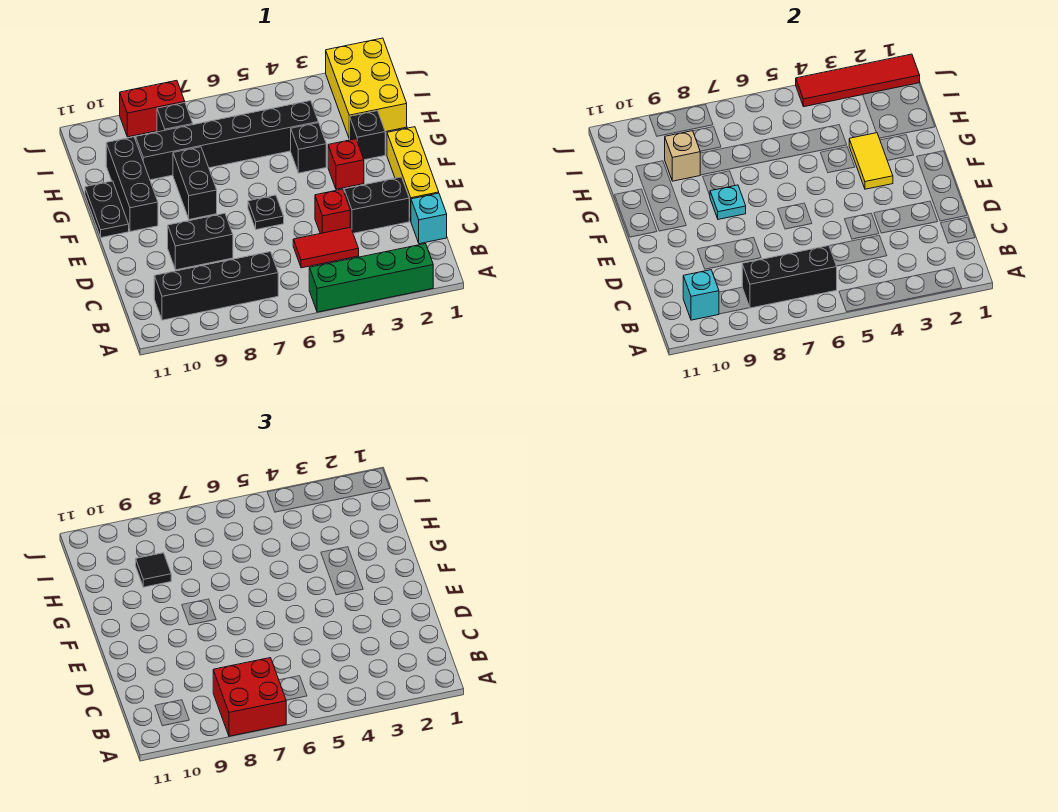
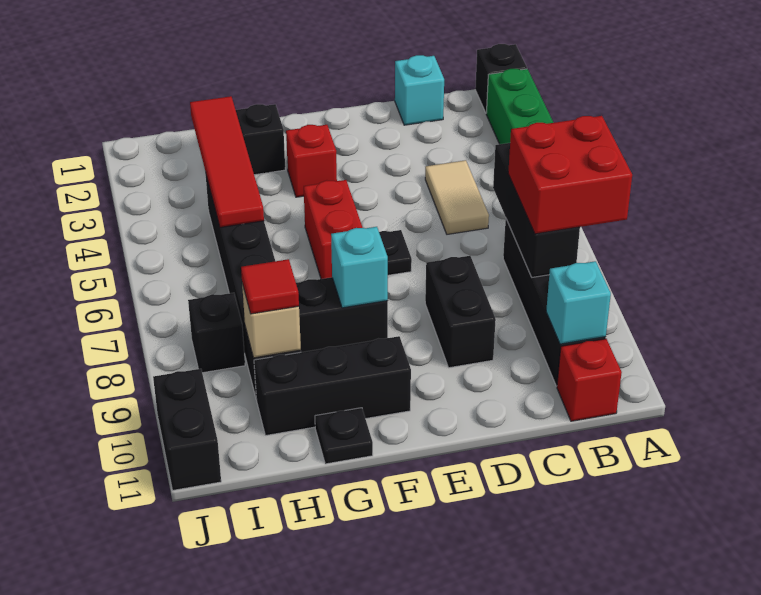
red tile C4:C5 level 1 -> tan tile C4:C5 level 1
yellow brick D1:F1 level 1 -> none
black brick D2:D3 level 1 -> black brick J10:J11 level 1
red brick D4 level 1 -> red brick B11 level 1
yellow tile F3:G3 level 2 -> none
cyan plate F8 level 2 -> cyan brick F8 level 2
black plate F11:G11 level 1 -> black plate G11 level 1
black brick G4 level 1 -> black brick A1 level 1
yellow brick H1:J2 level 1 -> none
black tile H9 level 3 -> red tile H9 level 3
red tile J1:J4 level 2 -> red tile H2:H5 level 2
red brick J8:J9 level 1 -> red brick F5:F6 level 1

